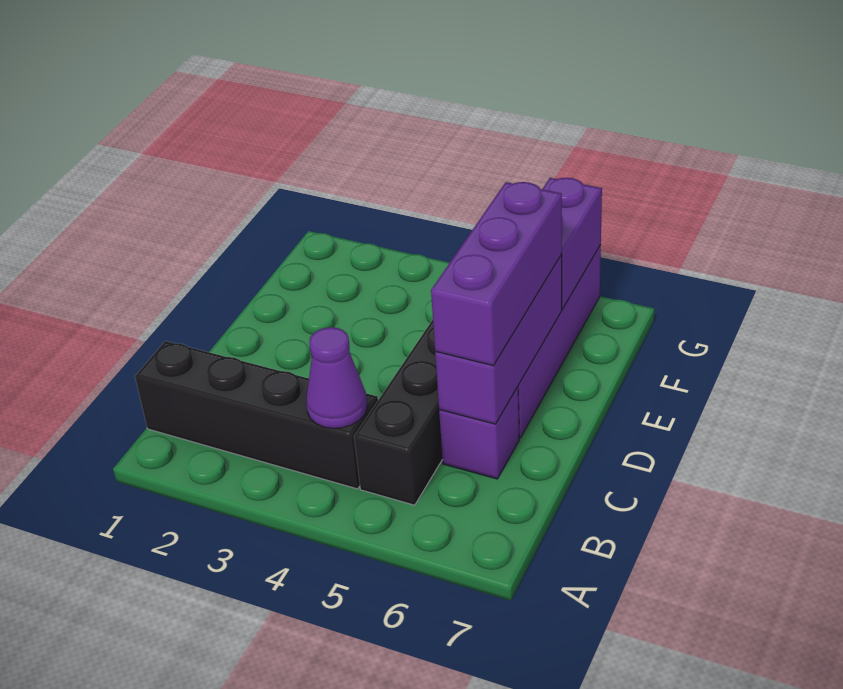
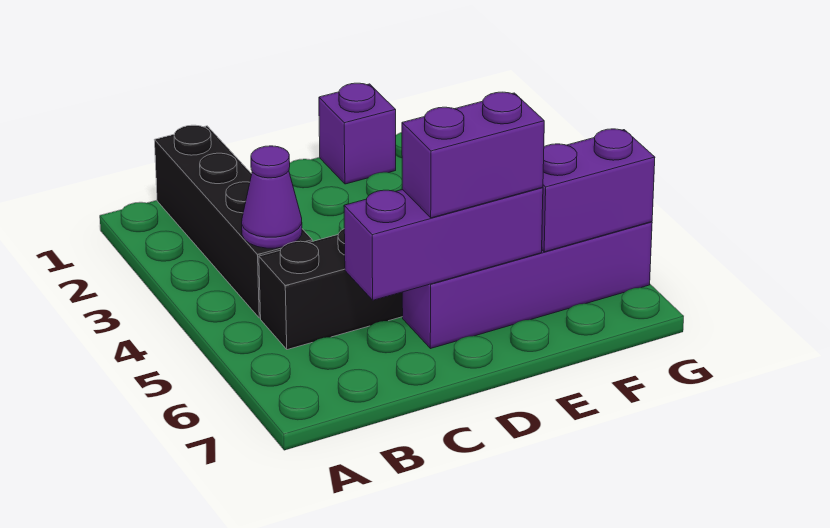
purple brick C6 level 1 -> purple brick E1 level 1
purple brick C6:E6 level 3 -> purple brick D6:E6 level 3

